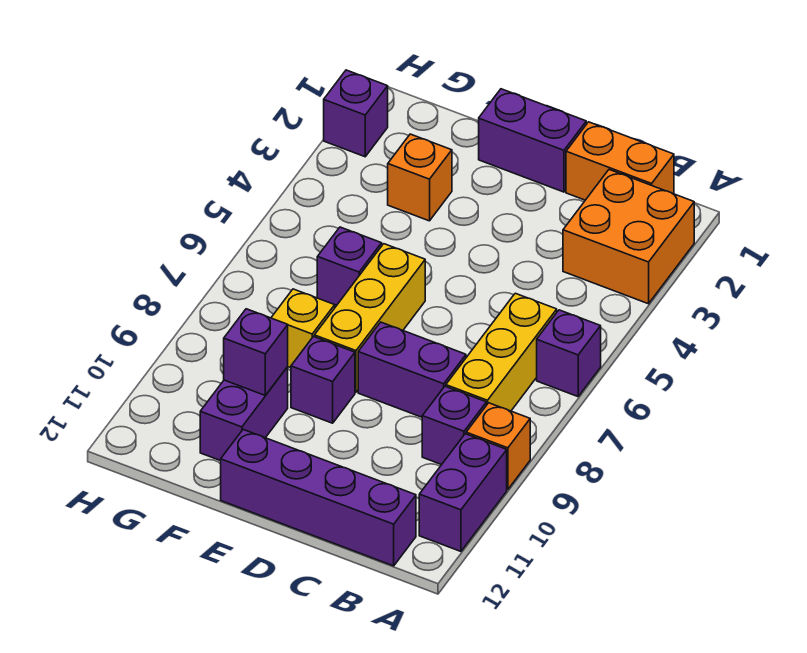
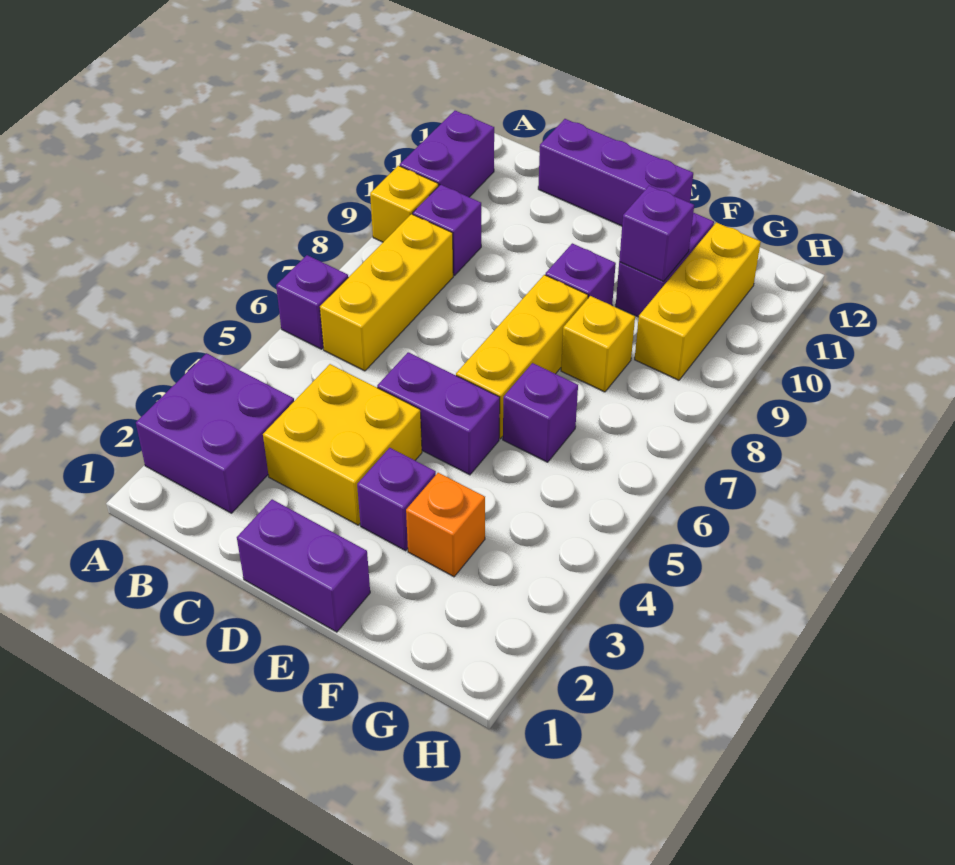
orange brick A2:B3 level 1 -> purple brick A2:B3 level 1
orange brick A9 level 1 -> yellow brick A9 level 1
orange brick B1:C1 level 1 -> none
purple brick B12:E12 level 1 -> purple brick C12:E12 level 1
none -> yellow brick C3:D4 level 1
purple brick C8:D8 level 1 -> purple brick D5:E5 level 1
none -> yellow brick G9:G11 level 1
purple brick H2 level 1 -> purple brick E3 level 1

